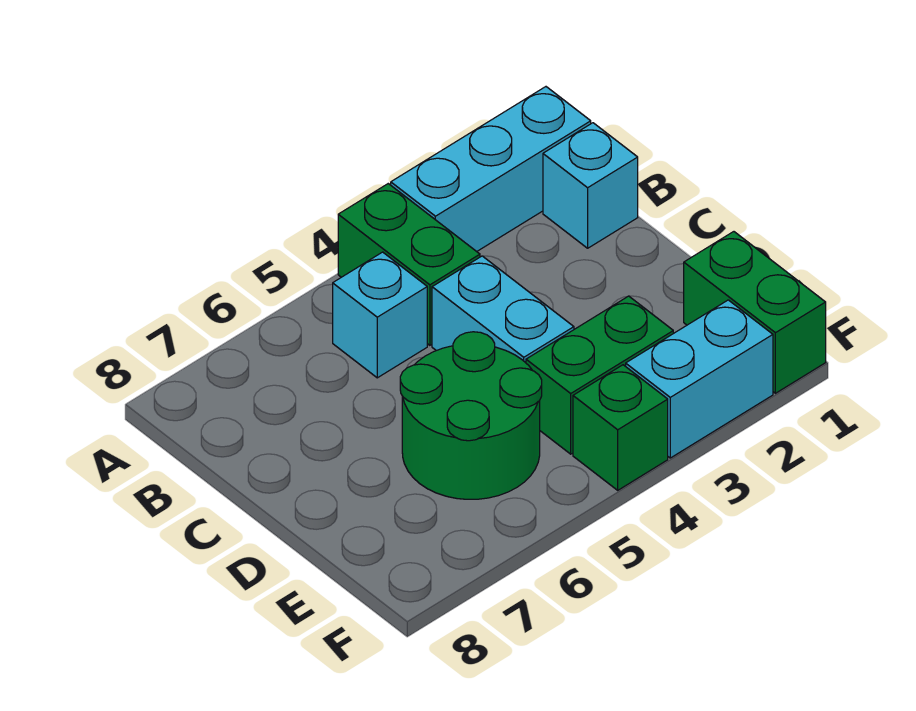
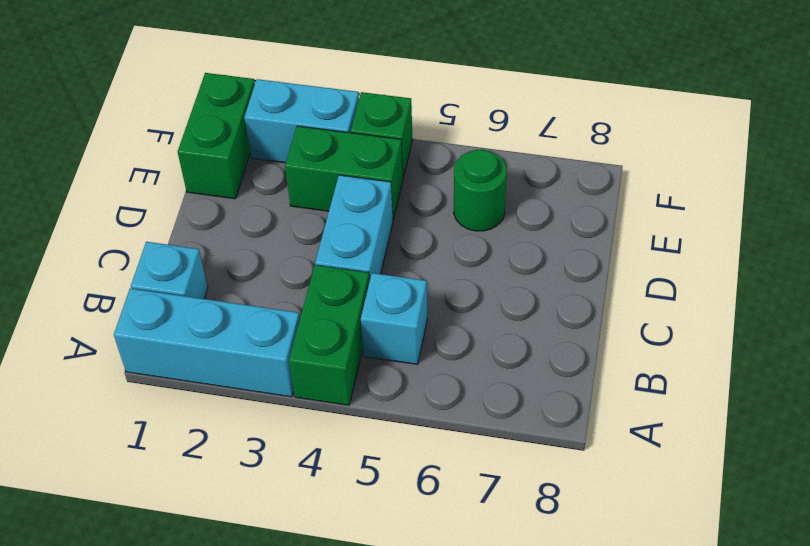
green round brick D5:E6 level 1 -> green round brick E6 level 1

